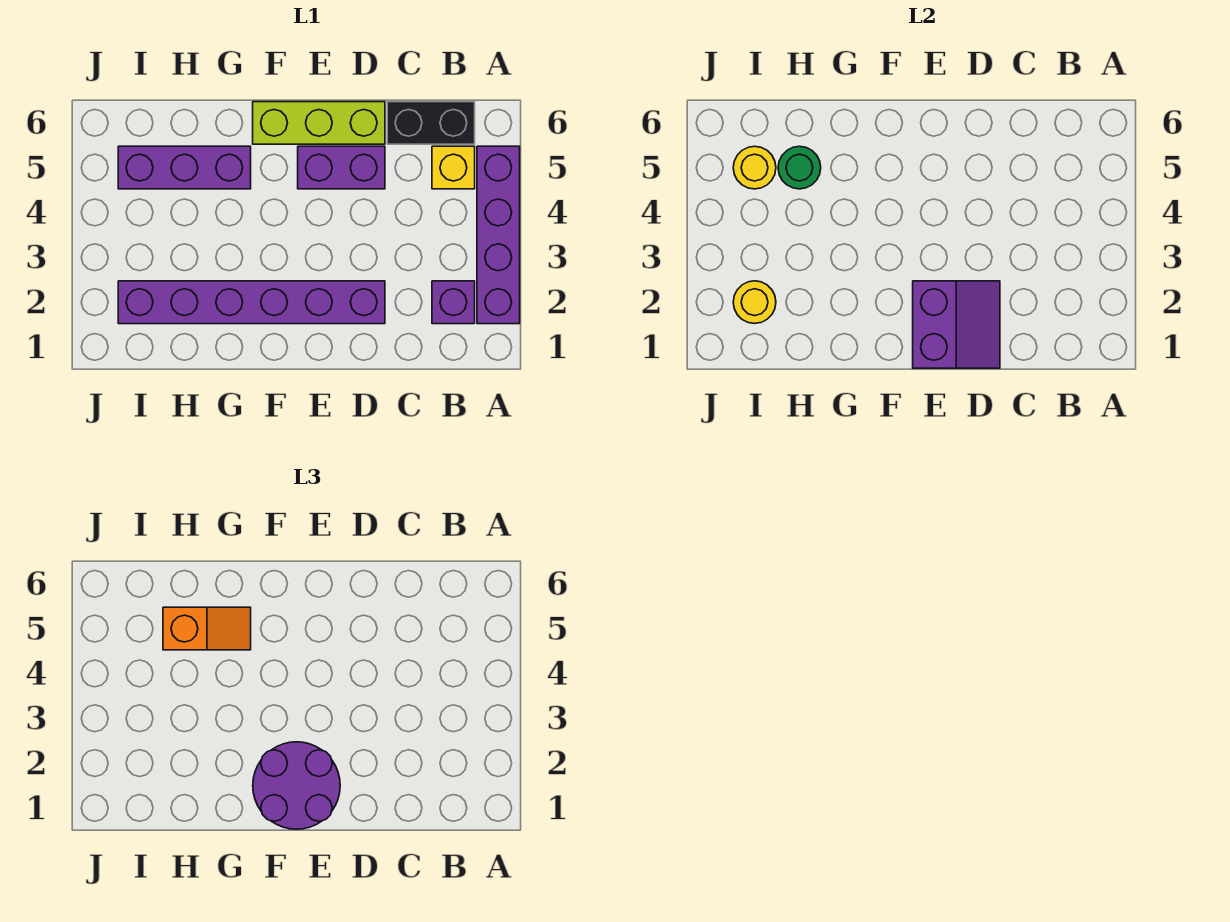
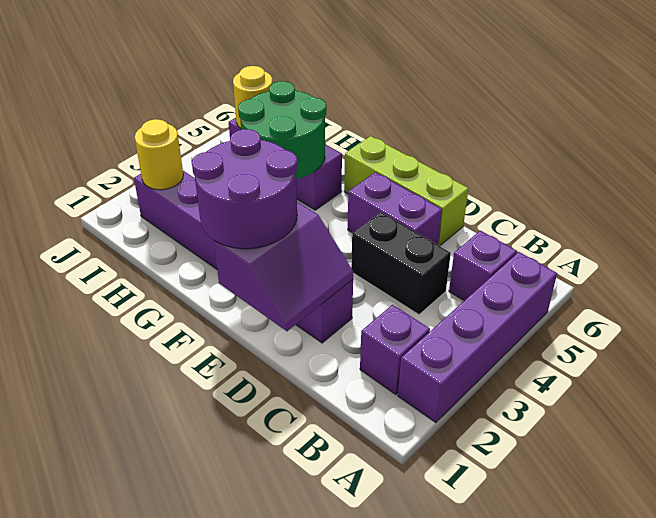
yellow brick B5 level 1 -> purple brick B5 level 1
black brick B6:C6 level 1 -> black brick C4:D4 level 1
orange slope G5:H5 level 3 top H -> none
green round brick H5 level 2 -> green round brick G4:H5 level 2

